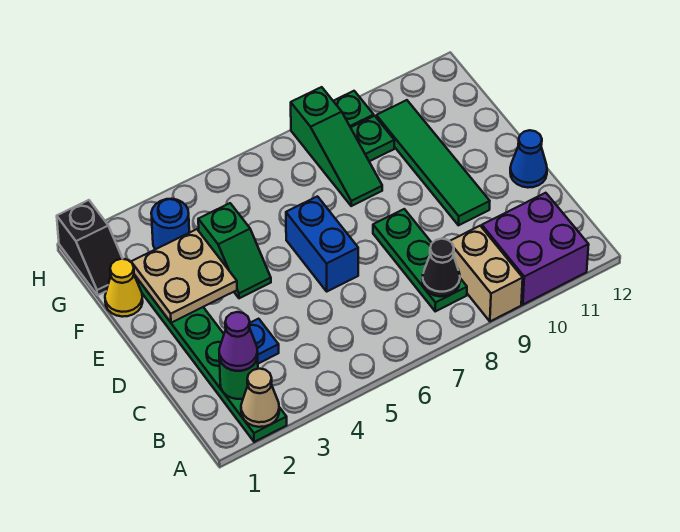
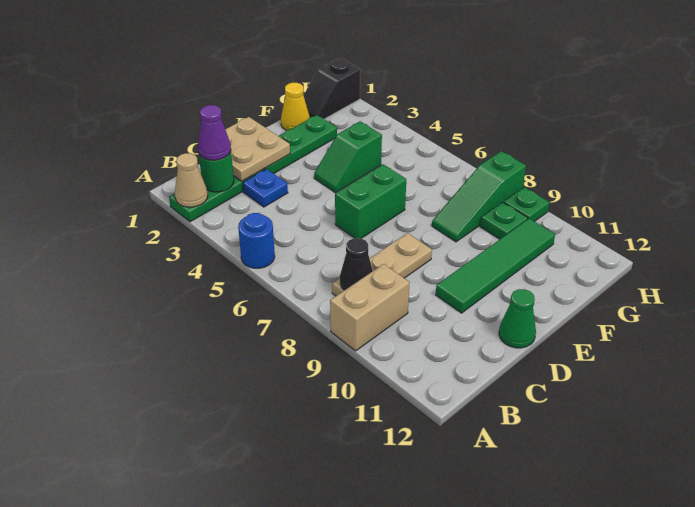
purple brick A10:B11 level 1 -> none
green plate B8:D8 level 1 -> tan plate B8:D8 level 1
blue brick D6:E6 level 1 -> green brick D6:E6 level 1
blue cone D12 level 1 -> green cone D12 level 1
tan plate E2:F3 level 2 -> tan plate C1:D2 level 2
blue round brick G3 level 1 -> blue round brick A5 level 1

